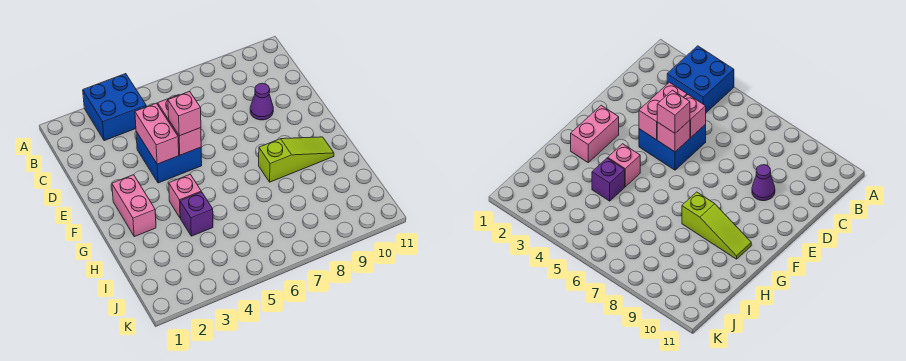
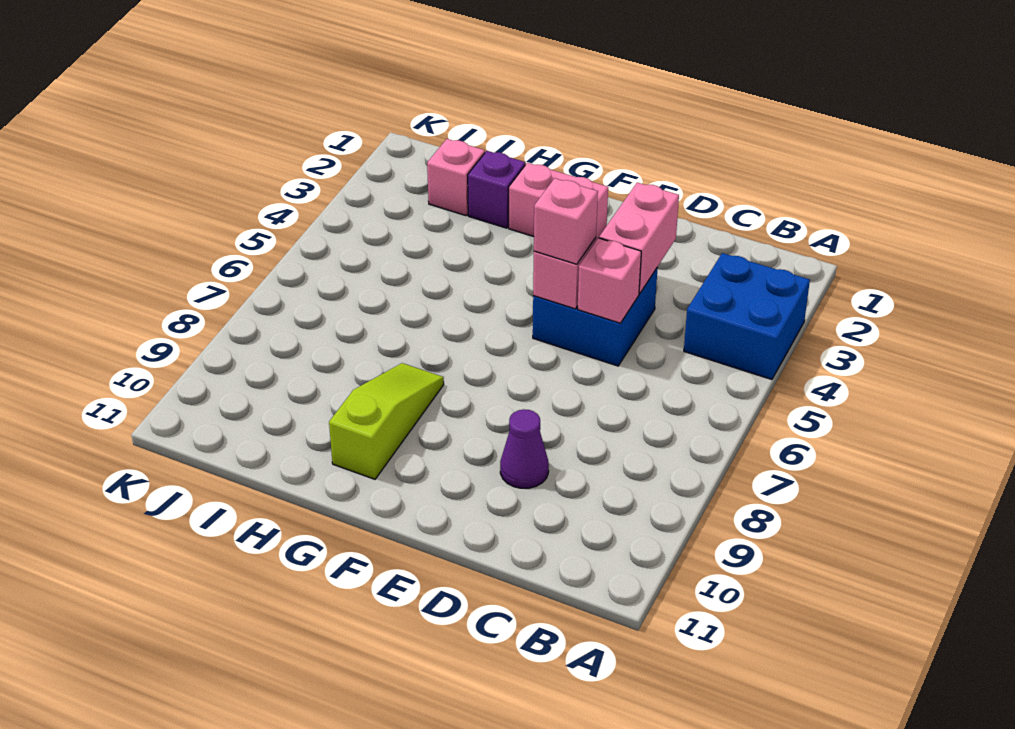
pink brick D4:E4 level 2 -> pink brick D3:D4 level 2
pink brick G4 level 1 -> pink brick I2 level 1
lime slope G8:G10 level 1 top 8 -> lime slope G8:G10 level 1 top 10
purple brick H4 level 1 -> purple brick H2 level 1

